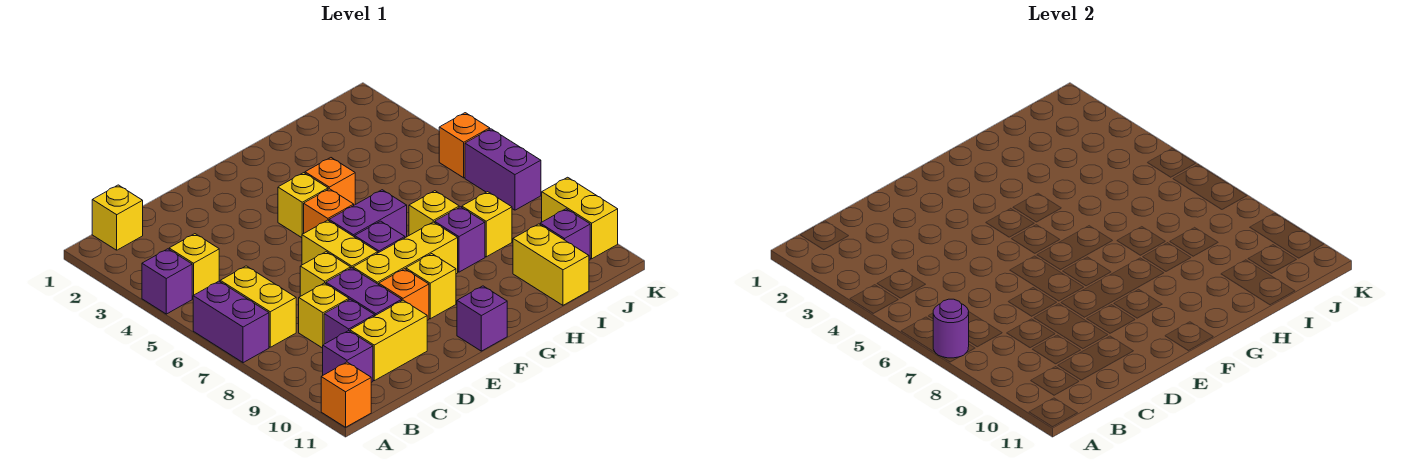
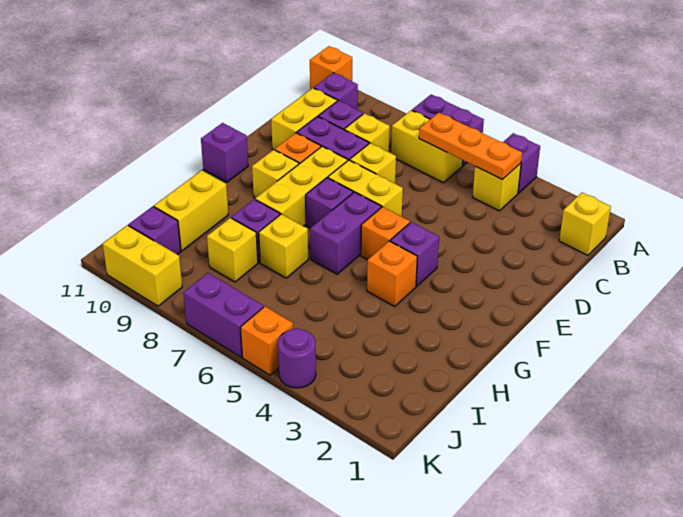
purple round brick A7 level 2 -> purple round brick K4 level 1
none -> orange plate B4:B6 level 2
yellow brick F4 level 1 -> purple brick F4 level 1
yellow brick I10:I11 level 1 -> yellow brick H10:I10 level 1

